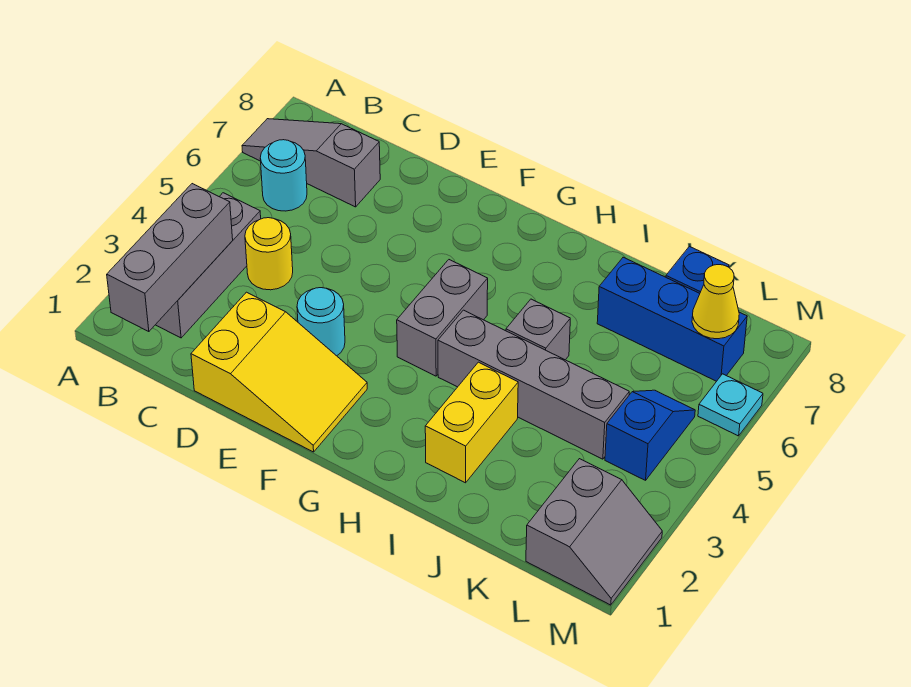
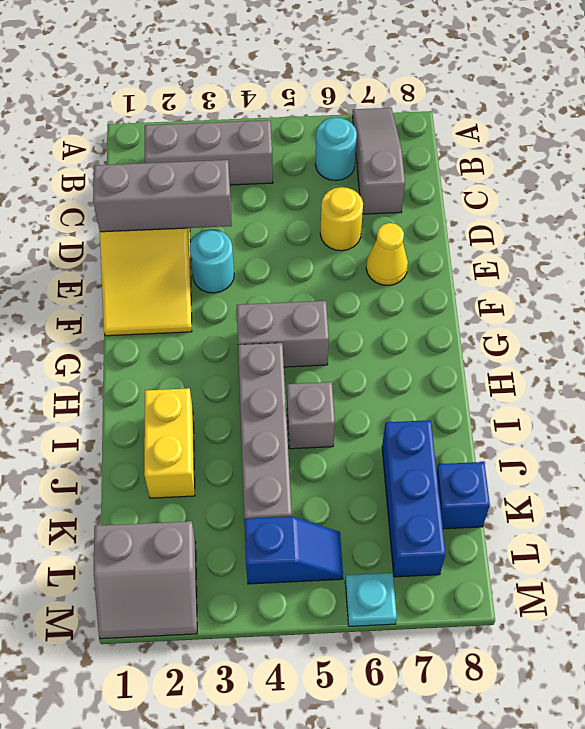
grey brick B1:B3 level 2 -> grey brick D1:D3 level 2
yellow round brick C4 level 1 -> yellow round brick D6 level 1
yellow brick I2:I3 level 1 -> yellow brick I2:J2 level 1
yellow cone L7 level 2 -> yellow cone E7 level 1

